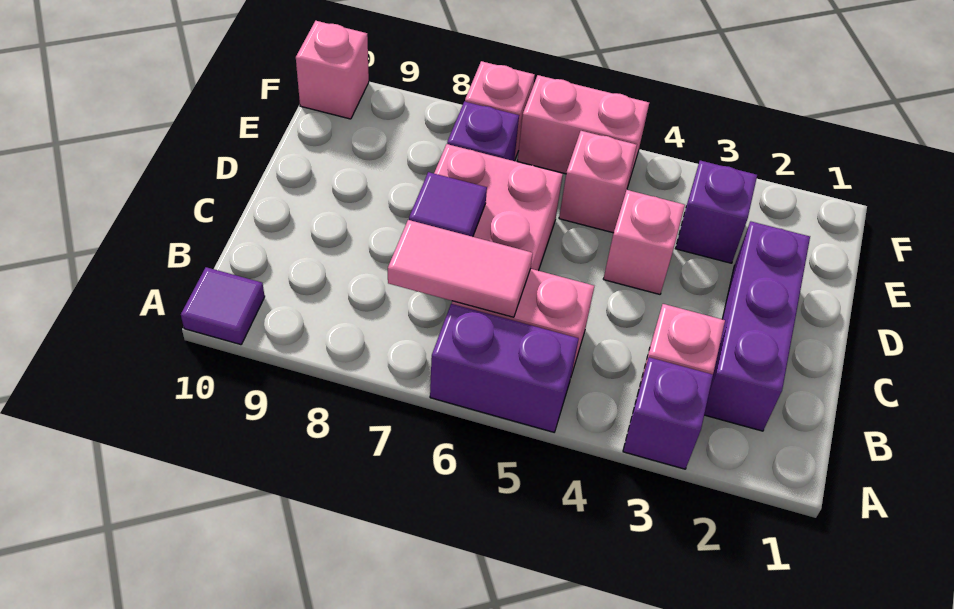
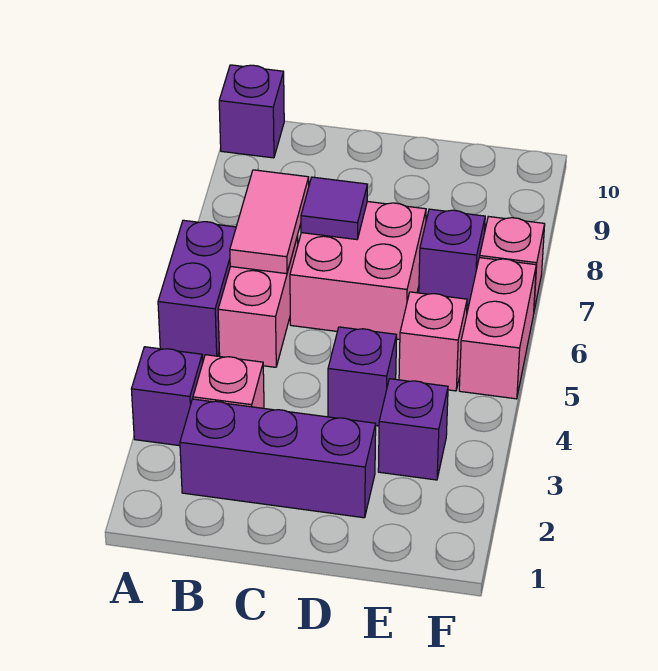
purple tile A10 level 1 -> purple brick A10 level 1
pink brick D4 level 1 -> purple brick D4 level 1
pink brick F10 level 1 -> none

